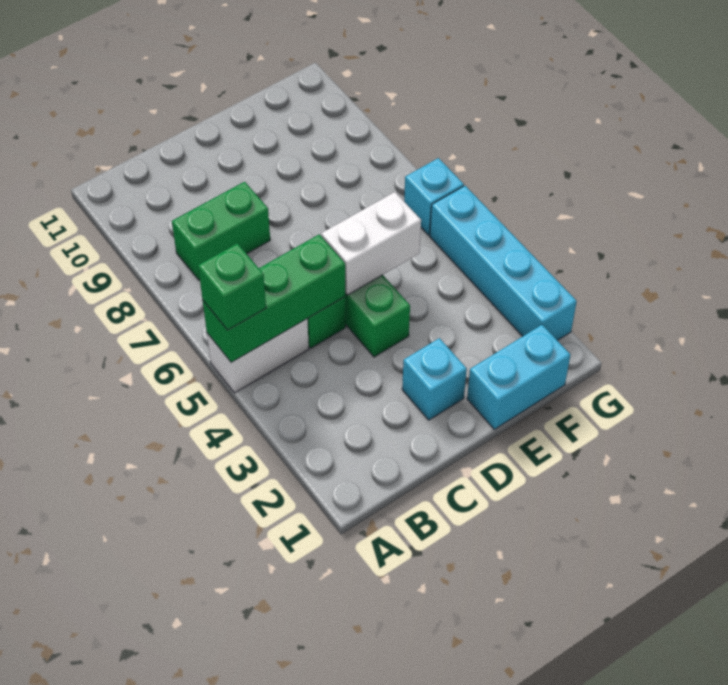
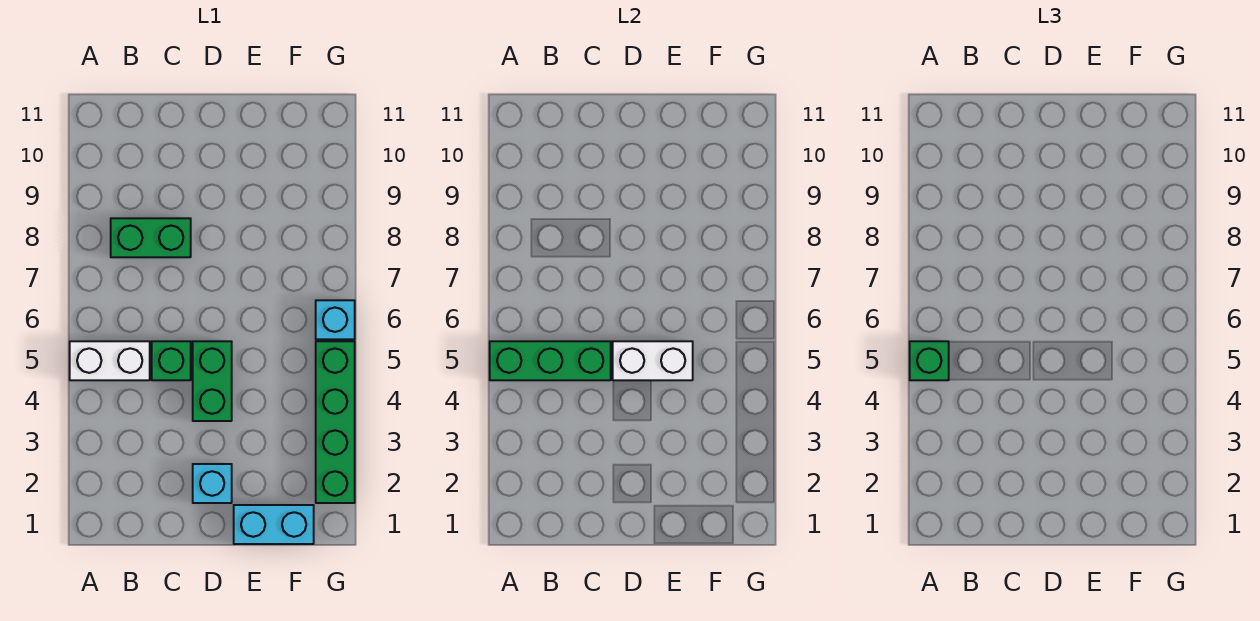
cyan brick G2:G5 level 1 -> green brick G2:G5 level 1

